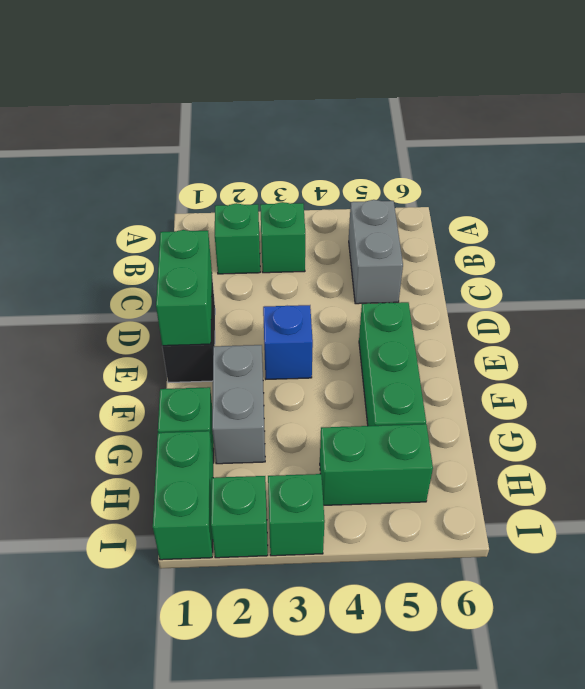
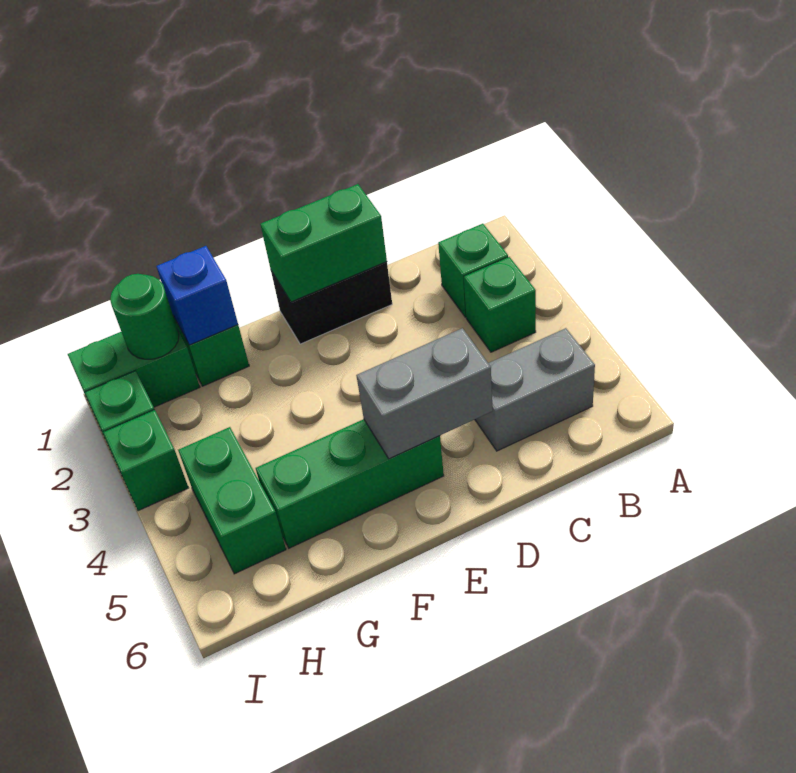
blue brick E3 level 1 -> blue brick G1 level 2
grey brick F2:G2 level 1 -> grey brick D5:E5 level 2
none -> green round brick H1 level 2

